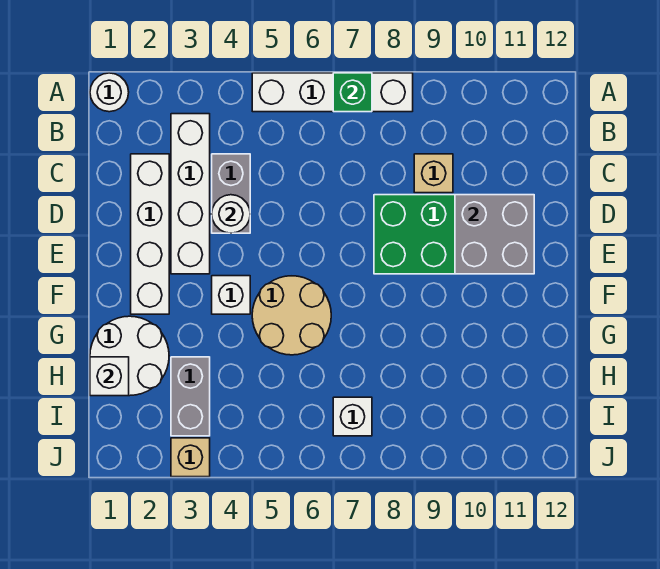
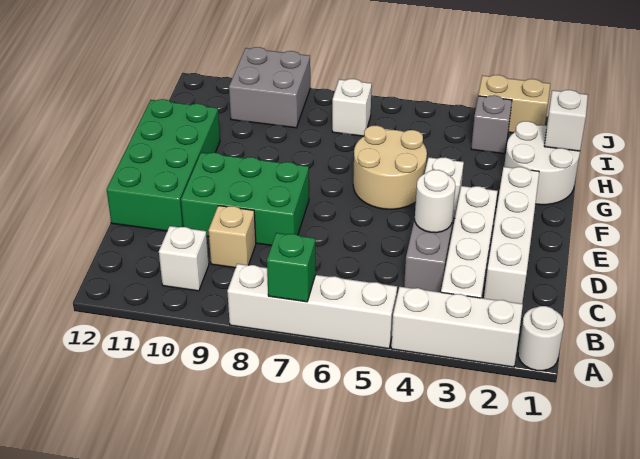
none -> white brick A2:A4 level 1
none -> white brick B10 level 1
grey brick D10:E11 level 2 -> grey brick I9:J10 level 1
none -> green brick D11:G12 level 1
grey brick H3:I3 level 1 -> grey brick I3 level 1
tan brick J3 level 1 -> tan brick J2:J3 level 1

